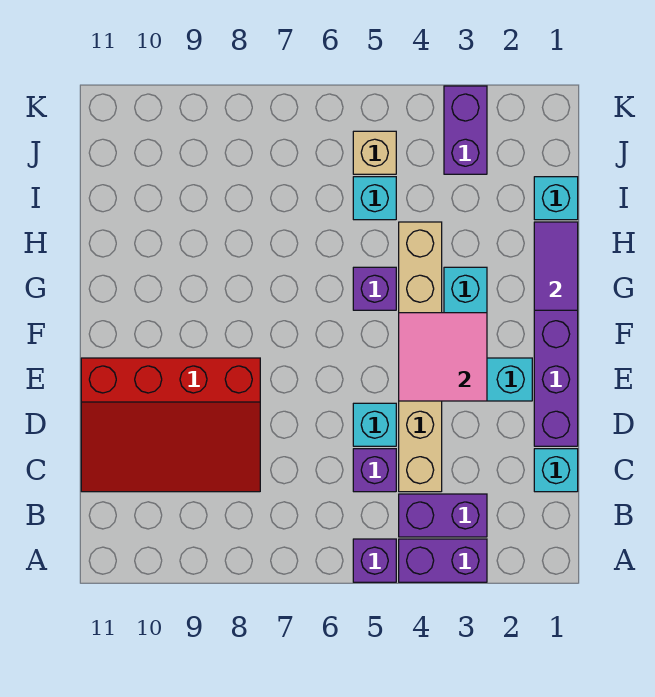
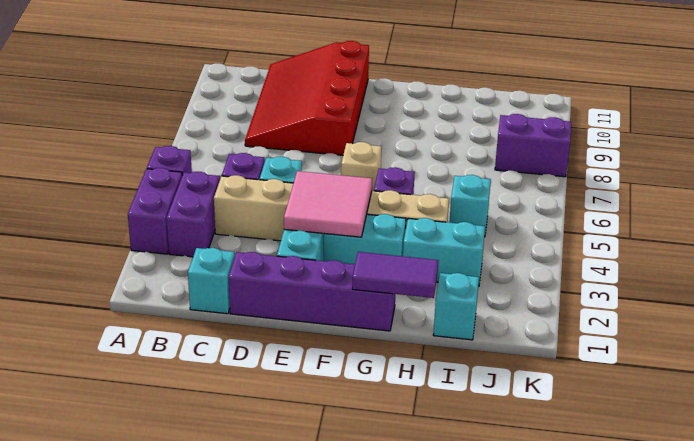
none -> cyan brick H3:I3 level 1
purple brick J3:K3 level 1 -> purple brick J8:K8 level 1
tan brick J5 level 1 -> tan brick F6 level 1

